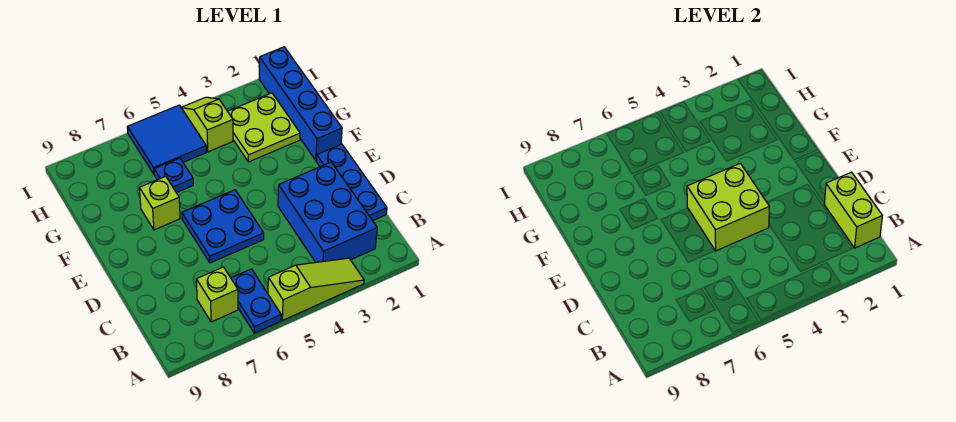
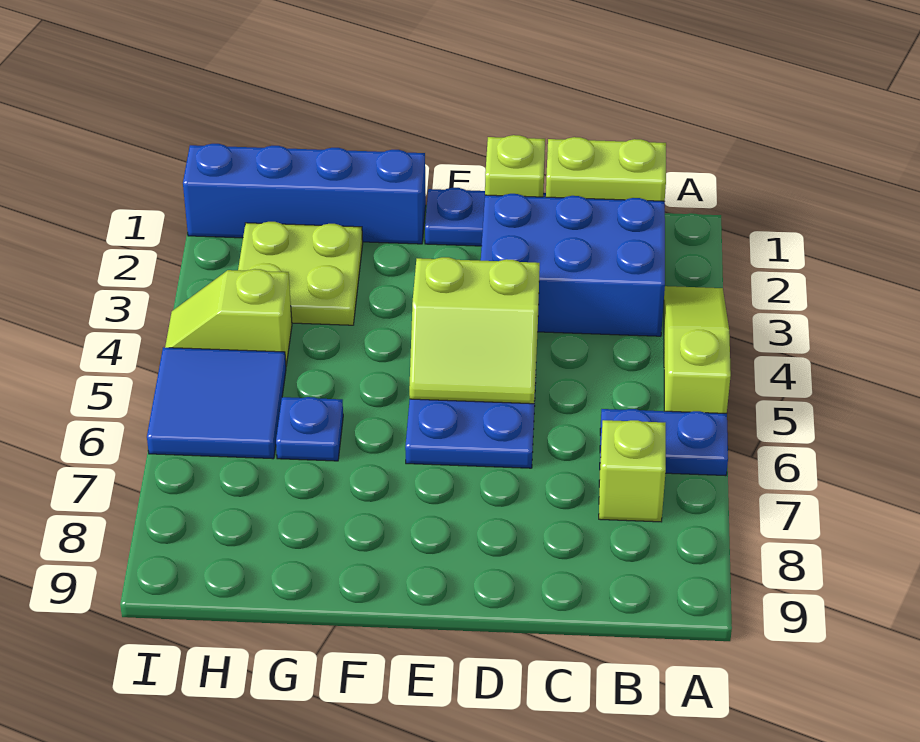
lime brick D4:E5 level 2 -> lime slope D4:E5 level 2 top 4
lime brick F7 level 1 -> lime brick D1 level 2

